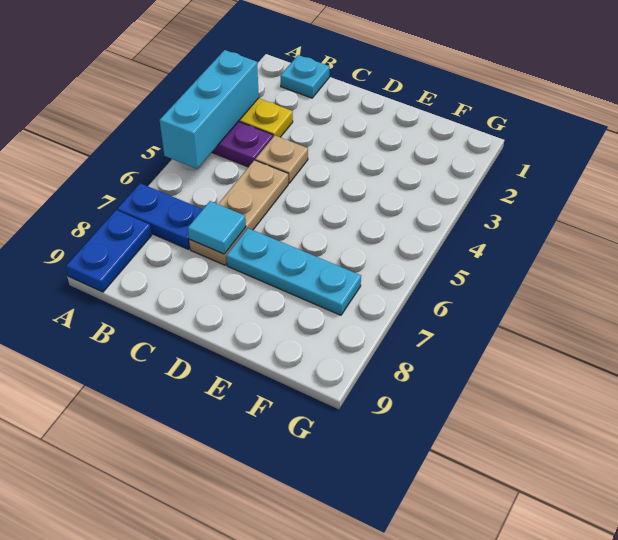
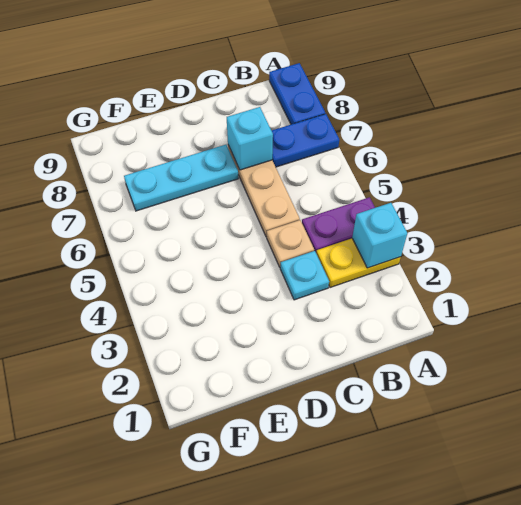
cyan brick A3:A5 level 2 -> cyan brick A3 level 2
cyan plate B1 level 1 -> cyan plate C3 level 1
cyan tile C7 level 2 -> cyan brick C7 level 2

